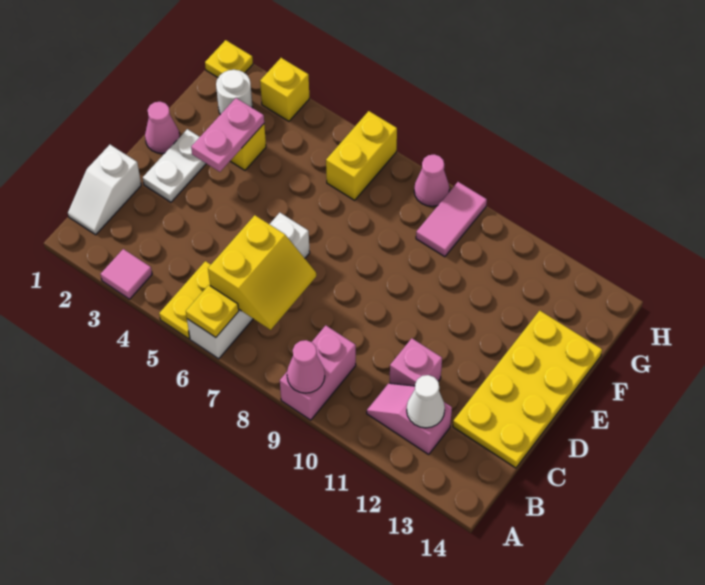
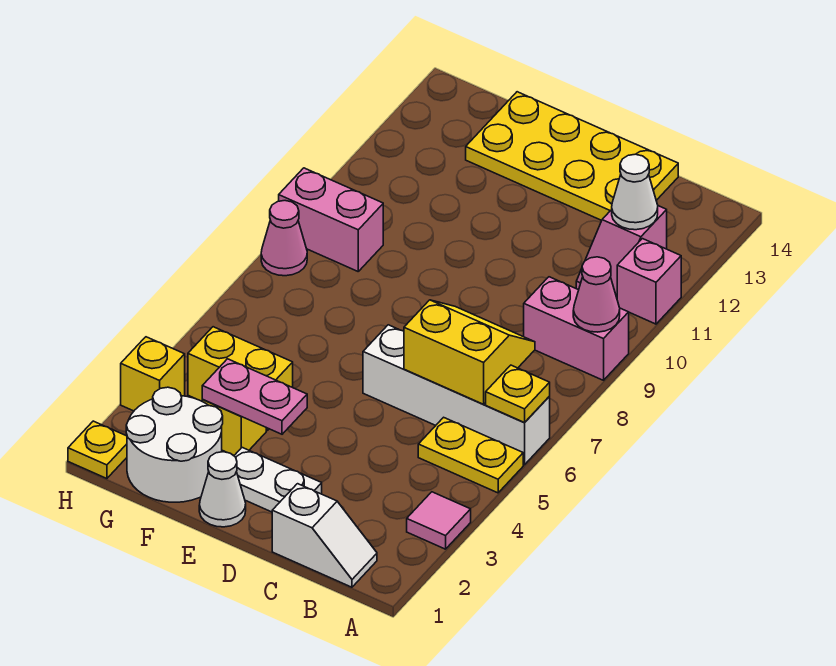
pink brick C11 level 1 -> pink brick A11 level 1
pink cone E1 level 1 -> white cone E1 level 1
white round brick G2 level 1 -> white round brick F1:G2 level 1
yellow brick G6:H6 level 1 -> yellow brick F4:G4 level 1
pink tile G9:H9 level 1 -> pink brick G9:H9 level 1

